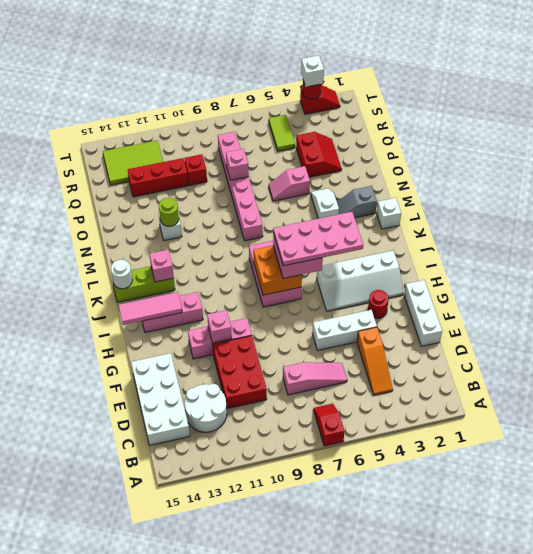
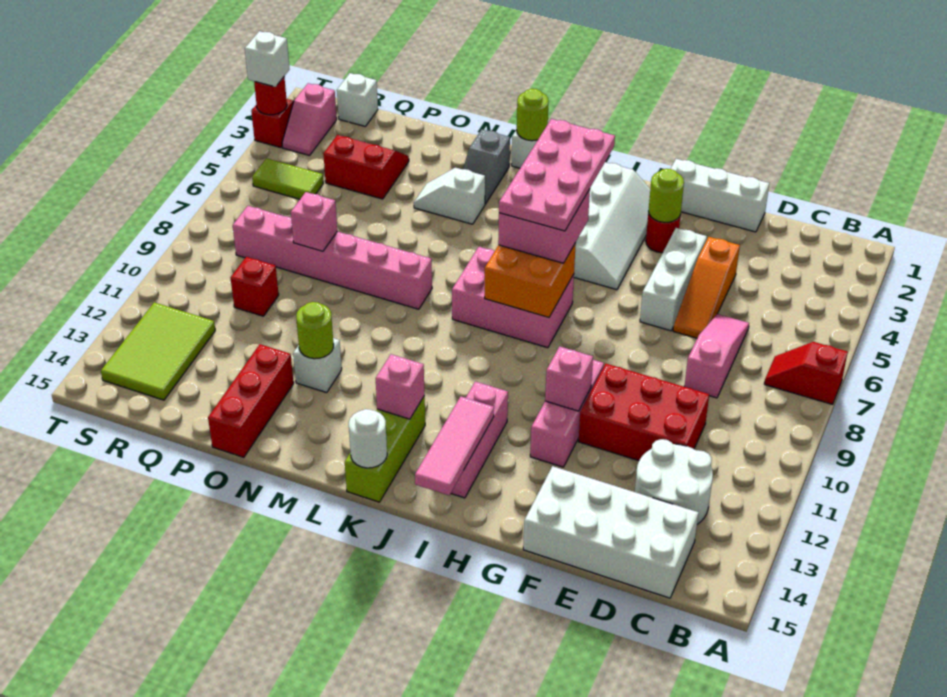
orange slope C4:E4 level 1 top E -> orange slope E4:E6 level 1 top 4
none -> lime round brick G3 level 2
none -> lime round brick L1 level 2
pink slope O5:O6 level 1 top 5 -> pink slope S2:S3 level 1 top 2
red brick Q11:Q13 level 1 -> red brick O13:O15 level 1
none -> white brick R1 level 1

